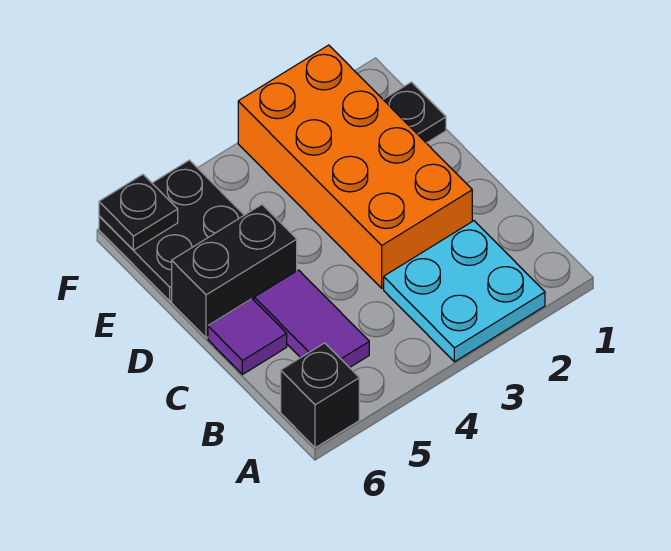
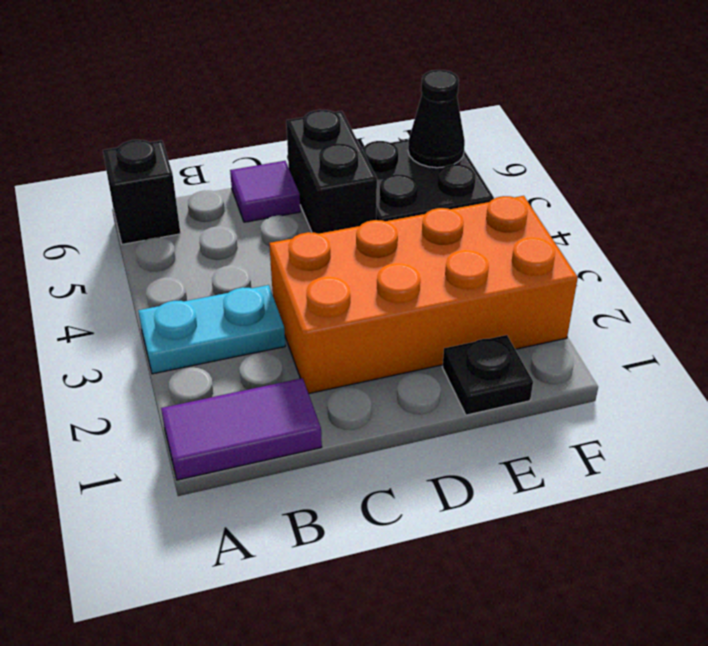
cyan plate A2:B3 level 1 -> cyan plate A3:B3 level 1
purple tile B5:C5 level 1 -> purple tile A1:B1 level 1
black plate F6 level 2 -> black cone F6 level 2

